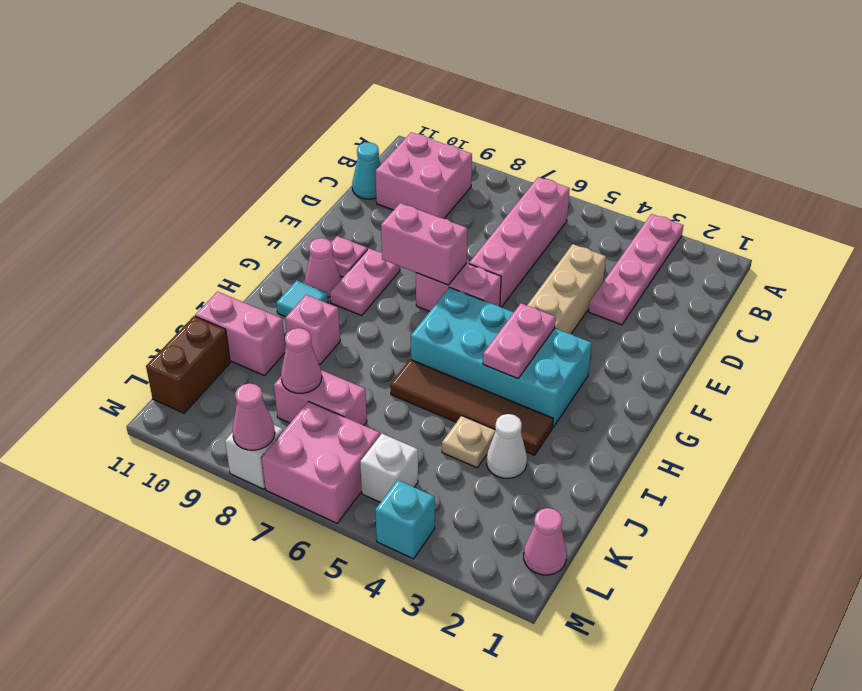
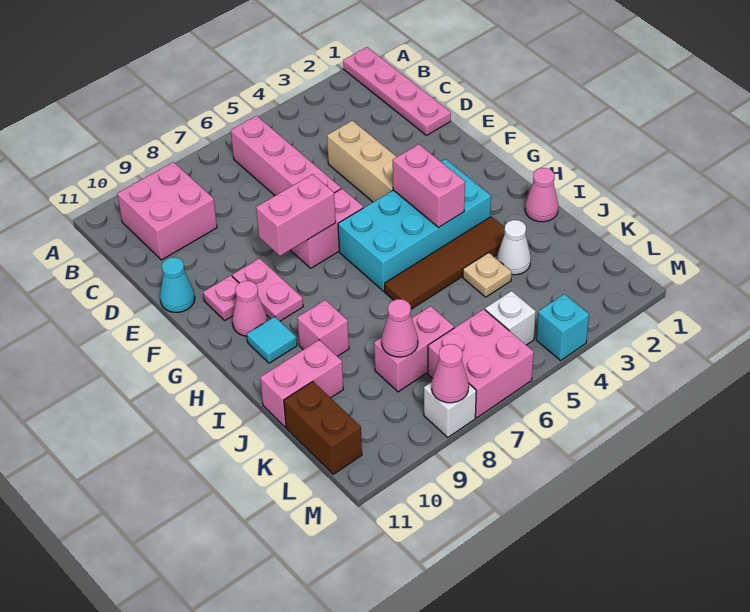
pink plate A3:D3 level 1 -> pink plate A1:D1 level 1
cyan cone C11 level 1 -> cyan cone E11 level 1
pink plate G4:H4 level 2 -> pink brick G4:H4 level 2
pink cone L1 level 1 -> pink cone I1 level 1

